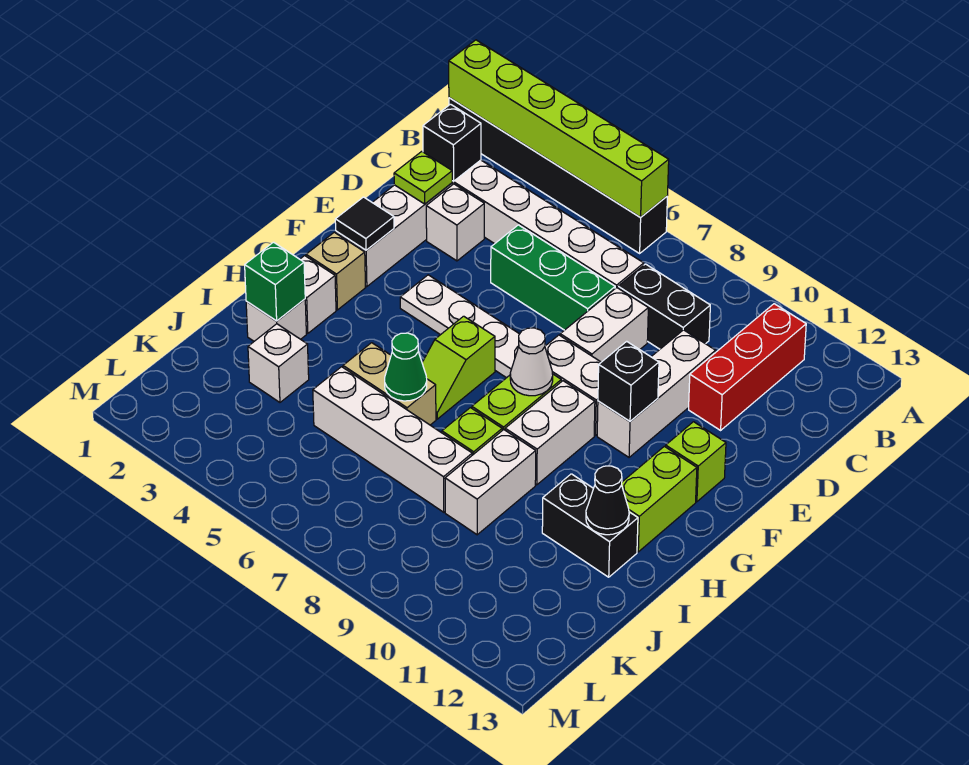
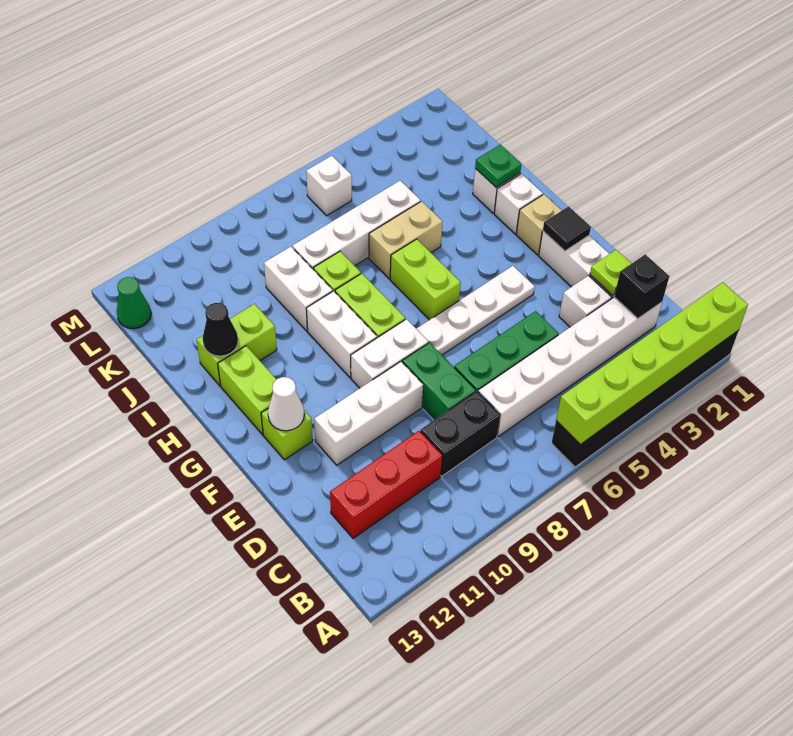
red brick B11:D11 level 1 -> red brick C10:C12 level 1
white brick D8:E8 level 1 -> green brick D8:E8 level 1
white brick D10:F10 level 1 -> white brick E9:E11 level 1
black brick F10 level 2 -> none
lime slope G6:H6 level 1 top G -> lime brick G6:H6 level 1
white cone G8 level 2 -> white cone F12 level 2
green brick I2 level 2 -> green plate I2 level 2
green cone I6 level 2 -> green cone L13 level 1
black brick I11:I12 level 1 -> lime brick I11:I12 level 1
white brick J3 level 1 -> white brick L6 level 1

